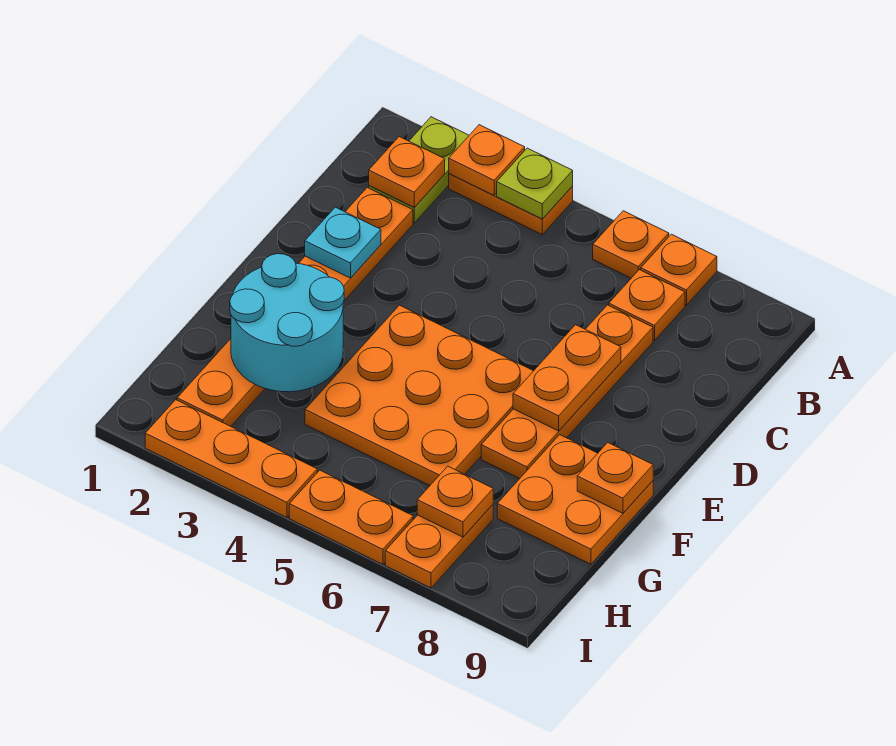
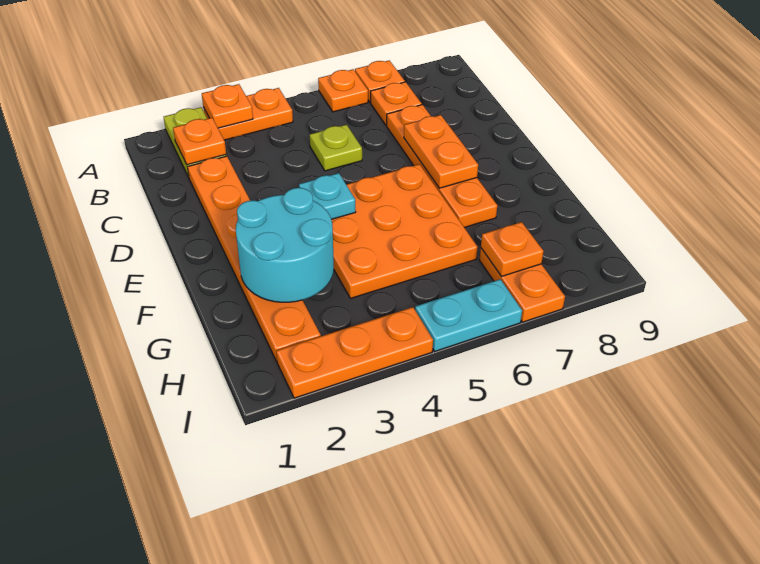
lime plate A4 level 2 -> lime plate C5 level 1
cyan plate D2 level 2 -> cyan plate E4 level 2
orange plate F8:G9 level 1 -> none
orange plate F9 level 2 -> none
orange plate I5:I6 level 1 -> cyan plate I5:I6 level 1

